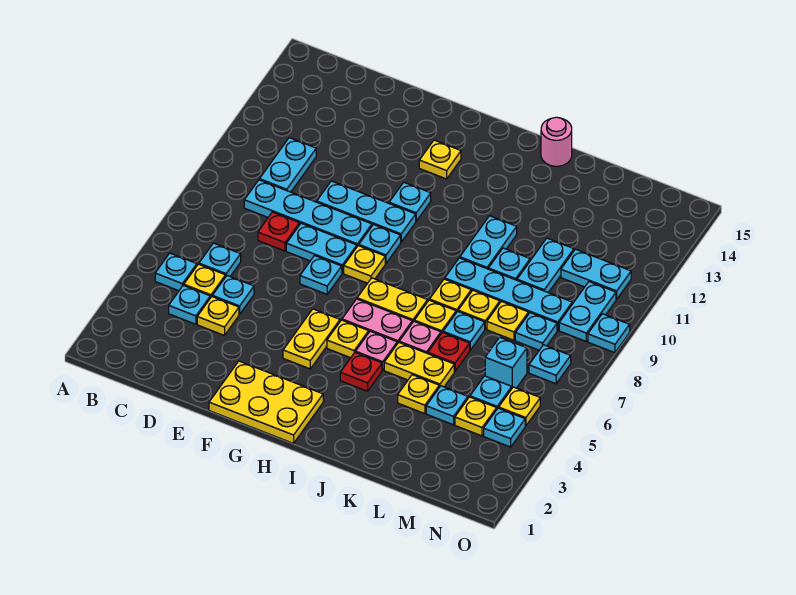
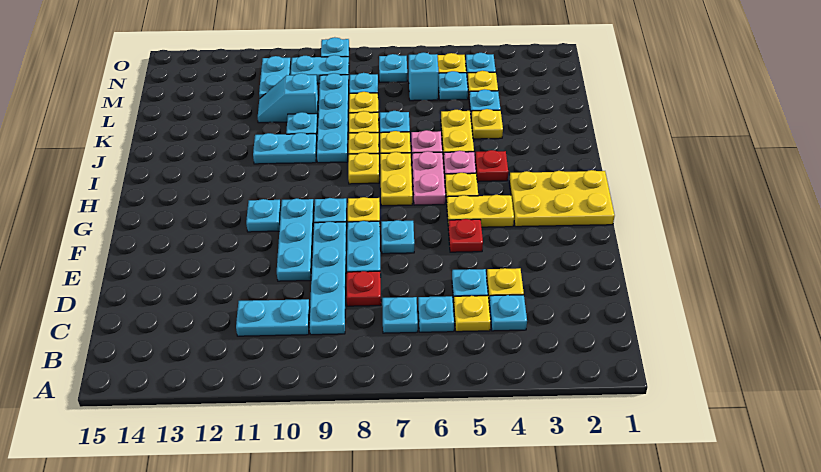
cyan plate B5 level 1 -> cyan plate C7 level 1
yellow plate F1:H2 level 1 -> yellow plate G1:H3 level 1
yellow plate G13 level 1 -> yellow plate I8 level 1
pink round brick J15 level 1 -> none
red plate K6 level 1 -> red plate F5 level 1
cyan plate L10:L11 level 1 -> cyan slope L10:L11 level 1 top 10

